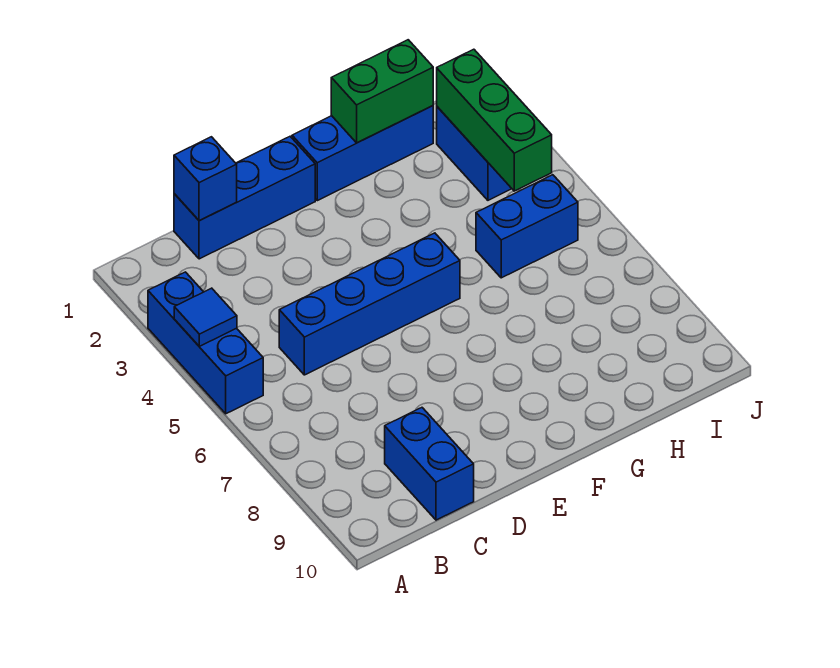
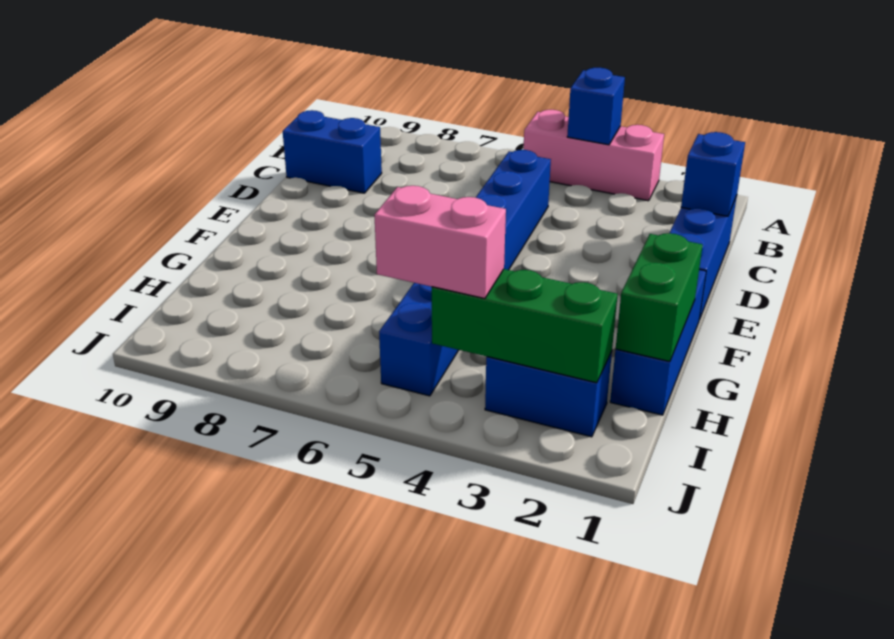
blue brick A3:A5 level 1 -> pink brick A3:A5 level 1
blue tile A4 level 2 -> blue brick A4 level 2
none -> pink brick I4:I5 level 3

